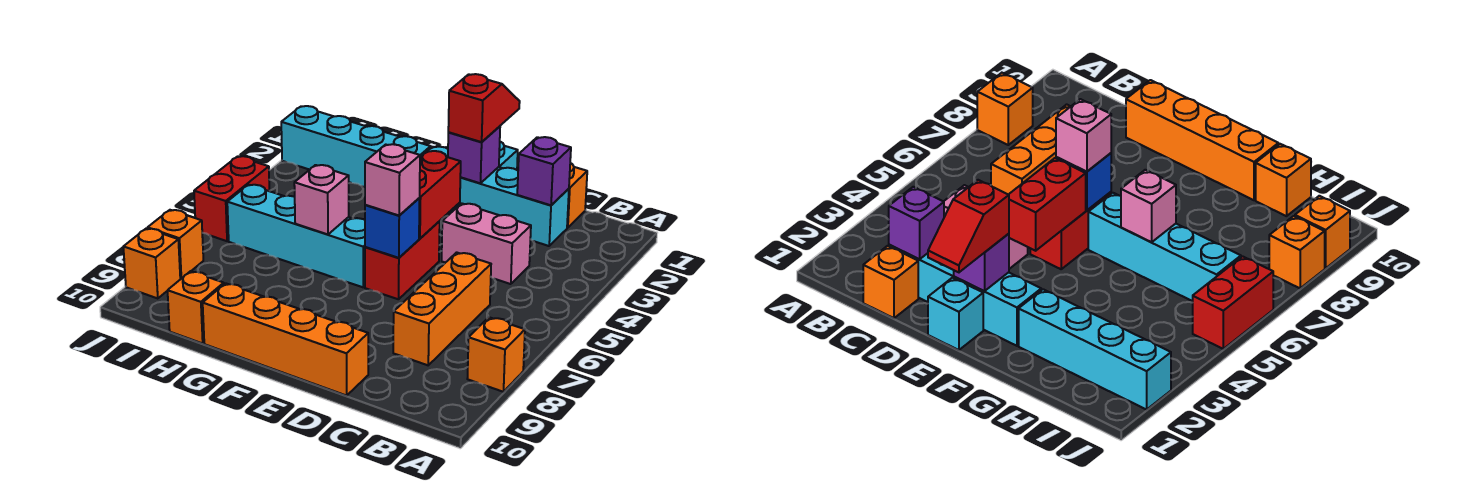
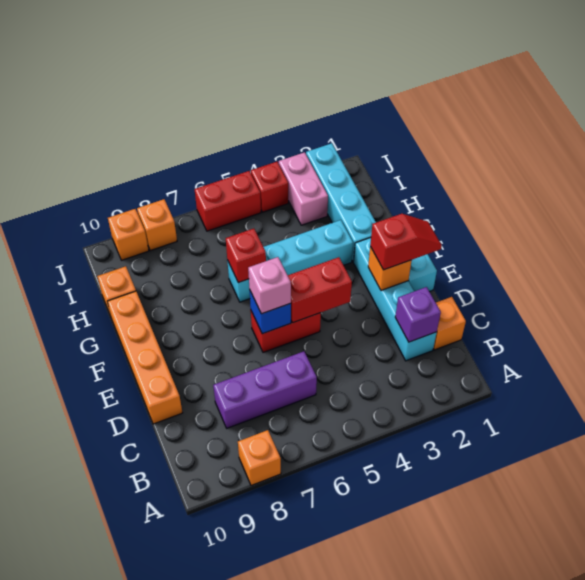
pink brick C4:D4 level 1 -> pink brick I3:J3 level 1
orange brick C6:C8 level 1 -> purple brick C6:C8 level 1
purple brick E2 level 2 -> orange brick E2 level 2
cyan brick F6:I6 level 1 -> cyan brick G3:G6 level 1
pink brick G6 level 2 -> red brick G6 level 2
none -> red brick J4 level 1

